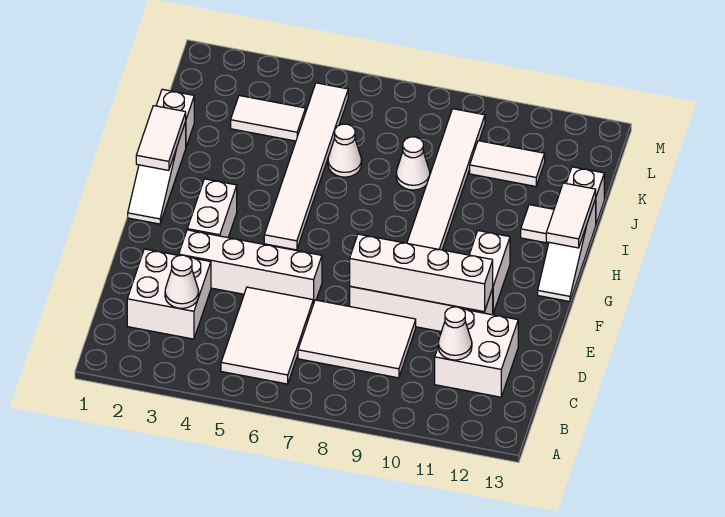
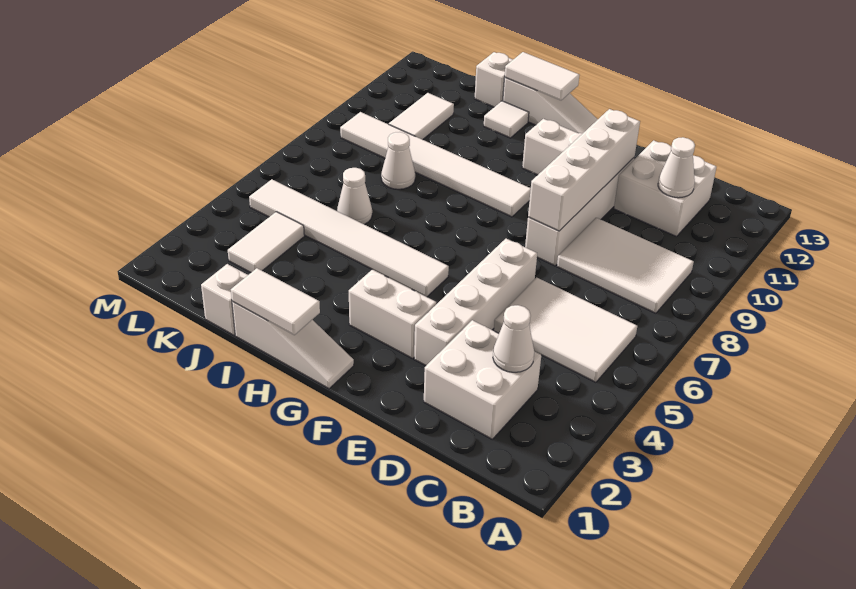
white tile C7:D9 level 1 -> white tile B8:D9 level 1

